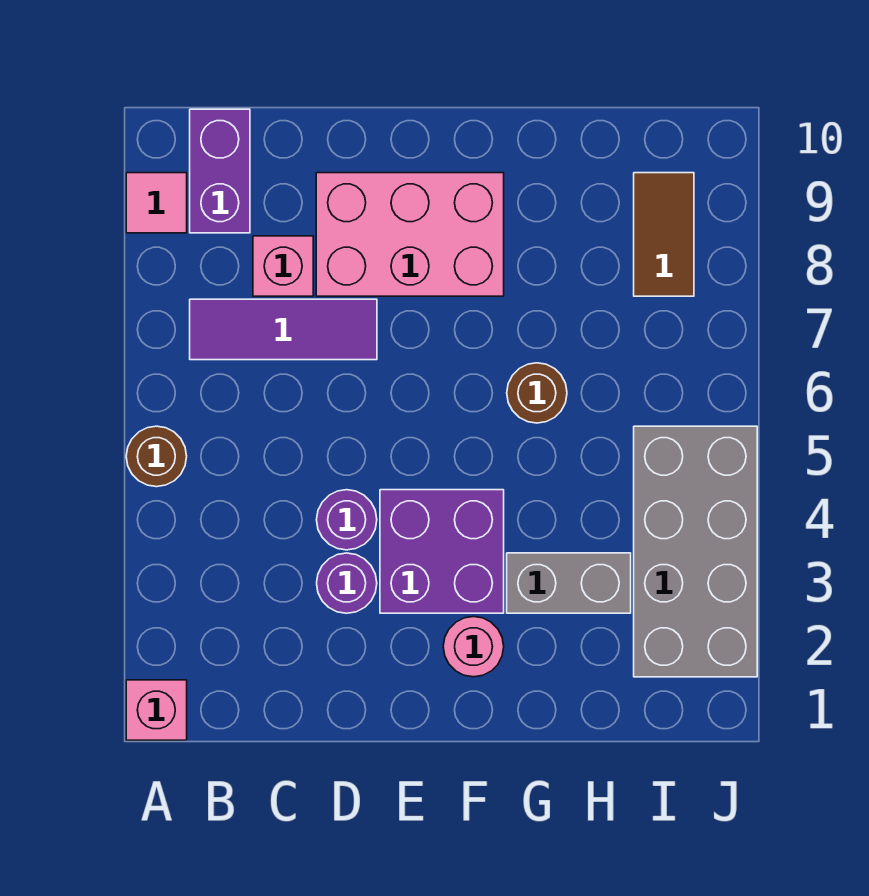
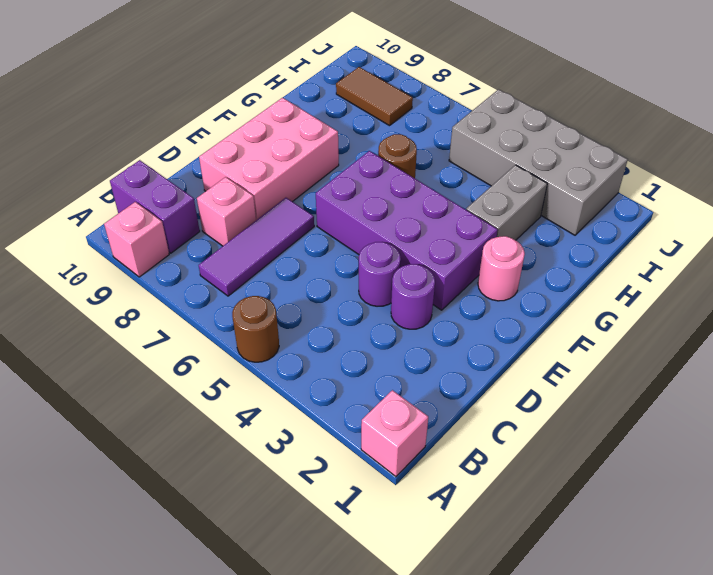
pink tile A9 level 1 -> pink brick A9 level 1
purple brick E3:F4 level 1 -> purple brick E3:F6 level 1

